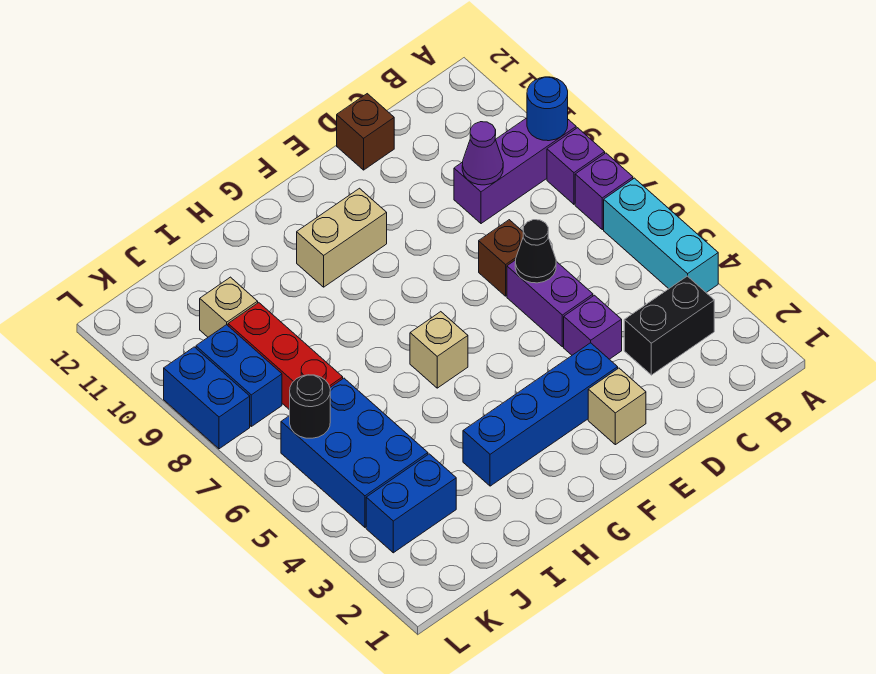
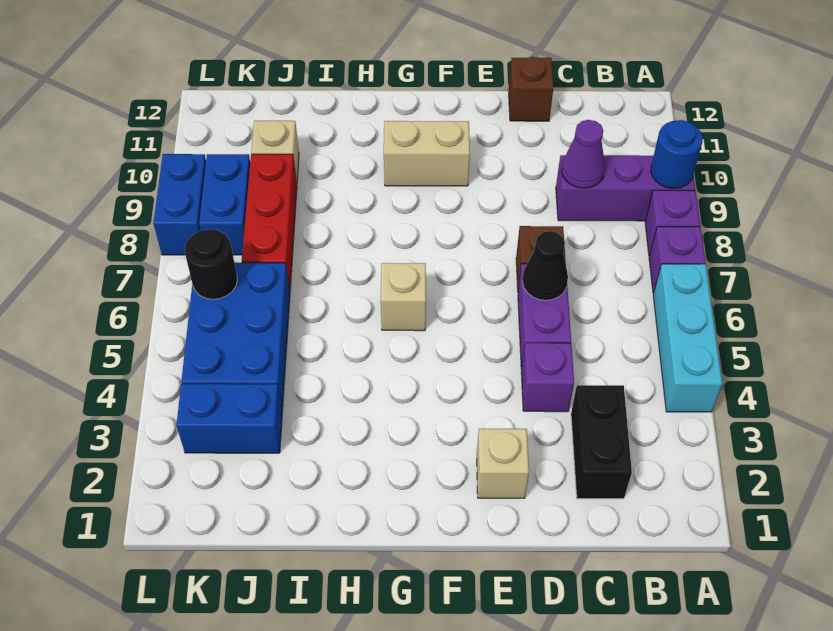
black brick B3:C3 level 1 -> black brick C2:C3 level 1
blue brick E3:H3 level 1 -> none

